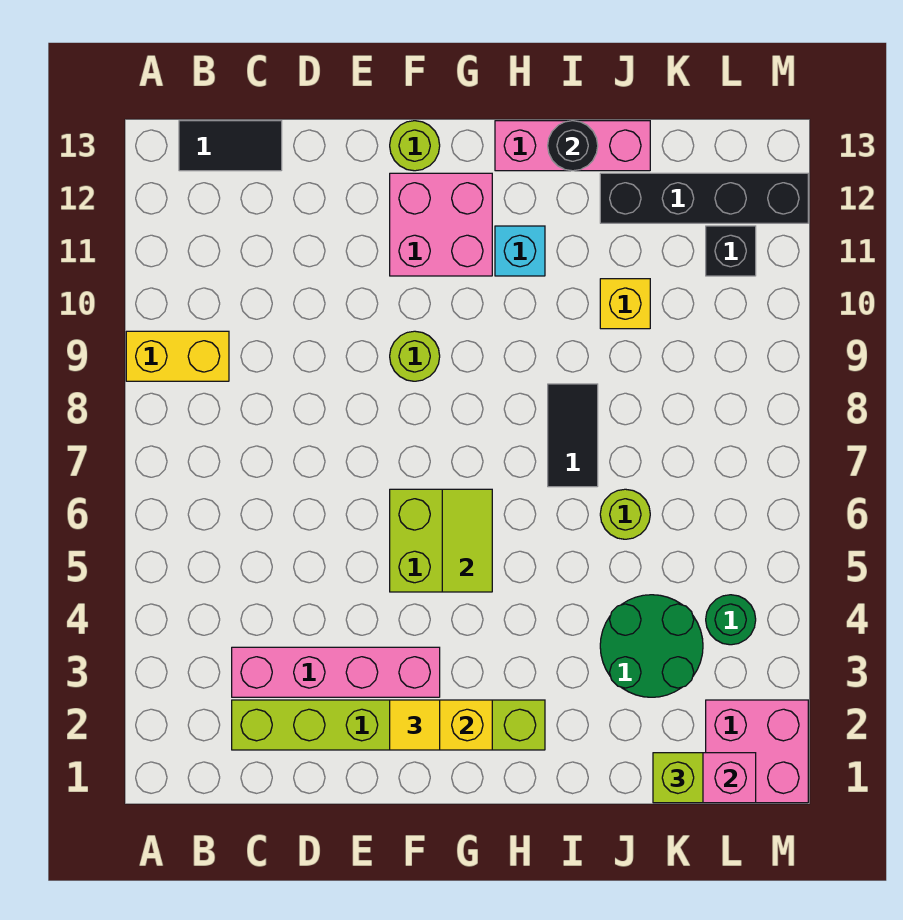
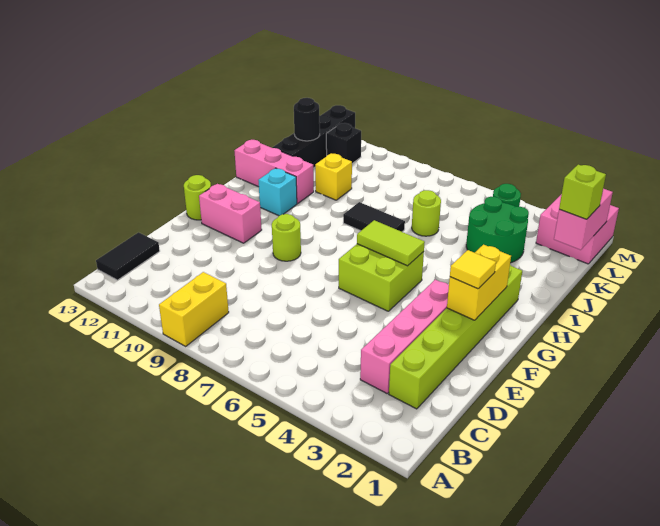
pink brick F11:G12 level 1 -> pink brick F11:F12 level 1
pink brick H13:J13 level 1 -> pink brick I11:I13 level 1
black round brick I13 level 2 -> black round brick K12 level 2

